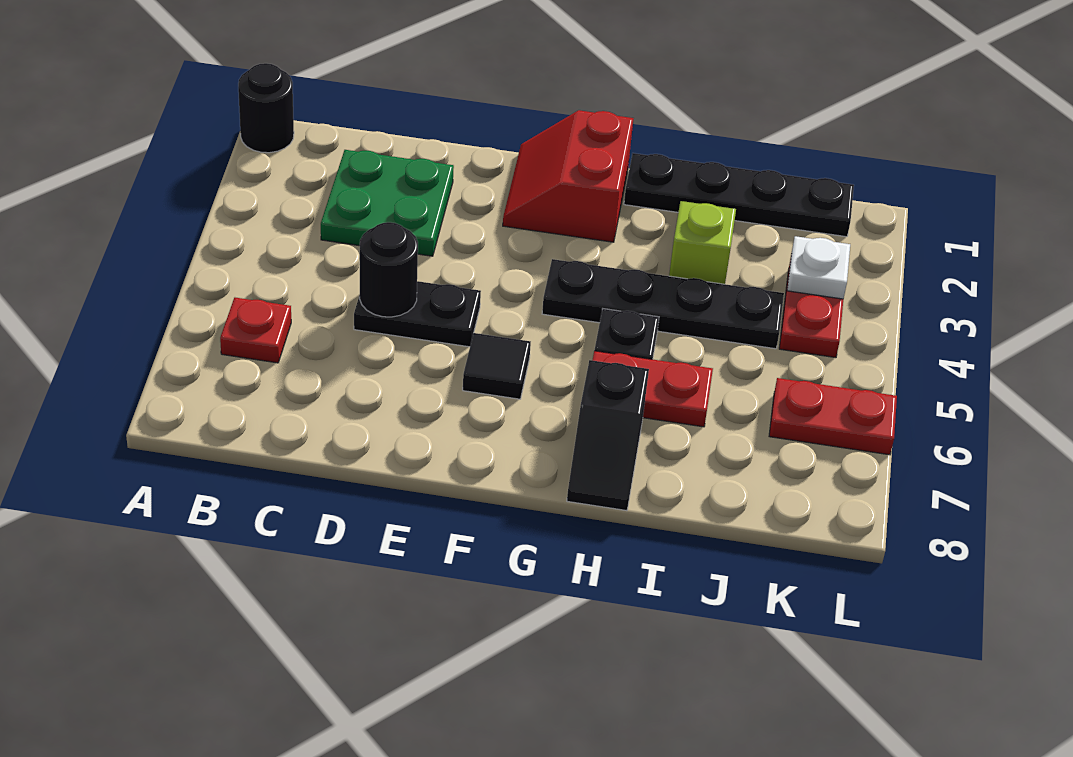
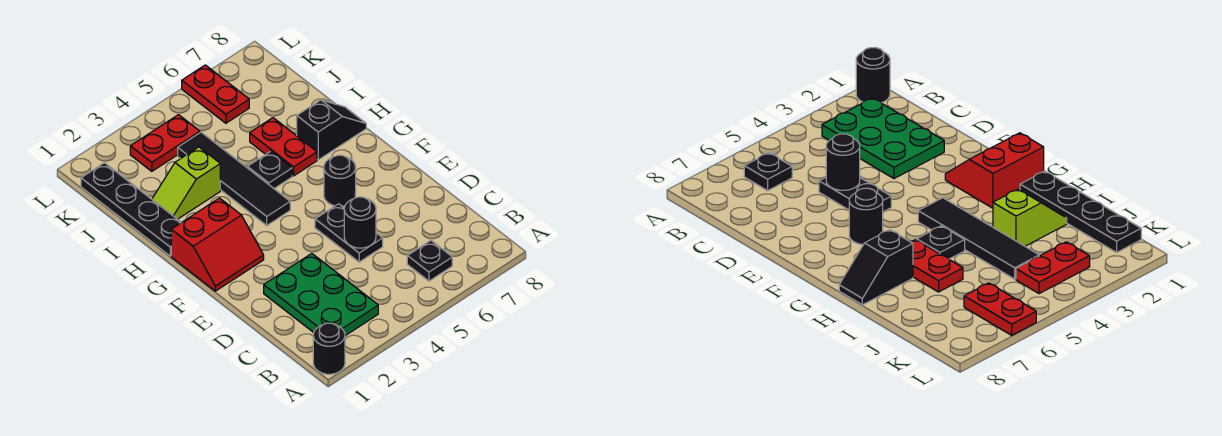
red plate B6 level 1 -> black plate B6 level 1
green plate C2:D3 level 1 -> green plate B2:D3 level 1
black tile F6 level 1 -> black round brick F6 level 1
black plate G4:J4 level 1 -> black tile G4:J4 level 1
white plate K3 level 2 -> none

